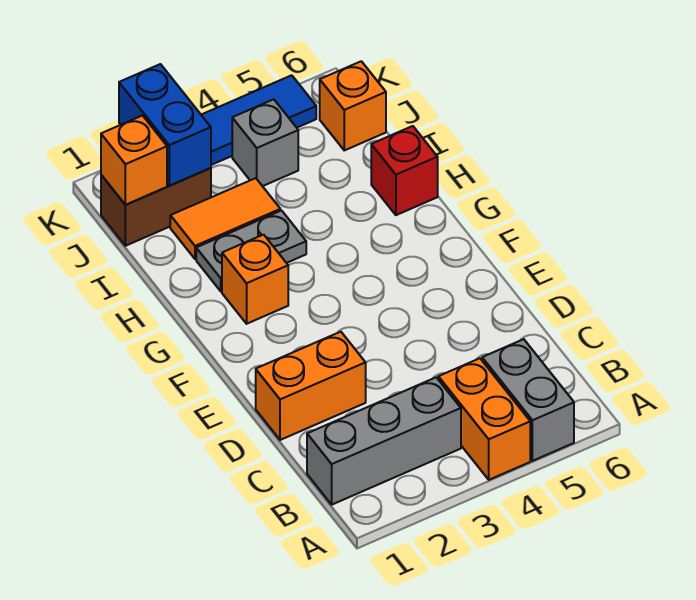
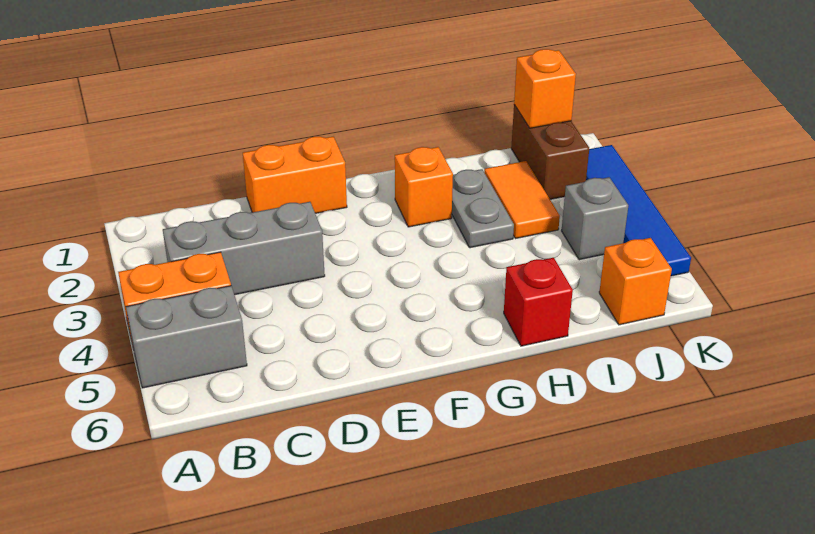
grey brick B1:B3 level 1 -> grey brick B3:D3 level 1
orange brick D1:D2 level 1 -> orange brick D1:E1 level 1
blue brick J2:K2 level 2 -> none

